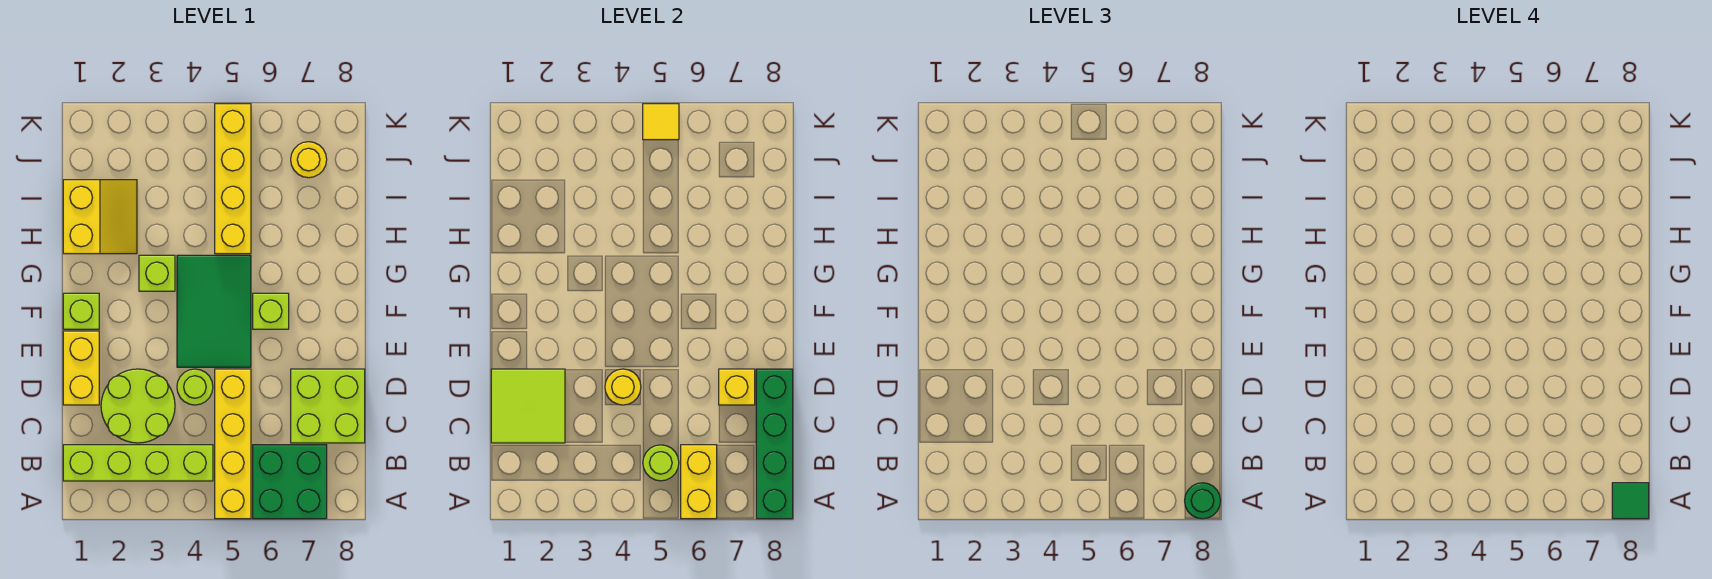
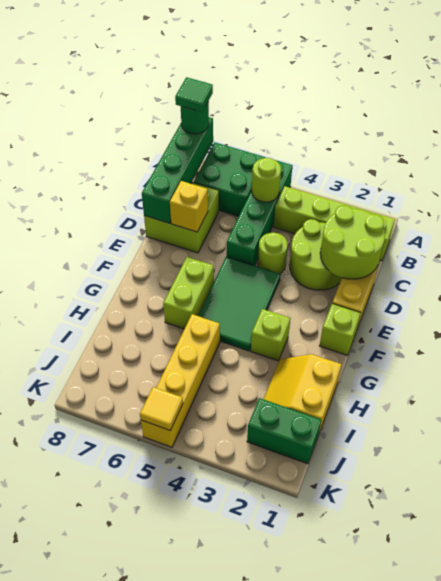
yellow brick A5:D5 level 1 -> green brick A5:D5 level 1
yellow brick A6:B6 level 2 -> none
lime tile C1:D2 level 2 -> lime round brick C1:D2 level 2
yellow round brick D4 level 2 -> none
lime brick F6 level 1 -> lime brick F6:G6 level 1
none -> green brick J1:J2 level 1
yellow round brick J7 level 1 -> none

